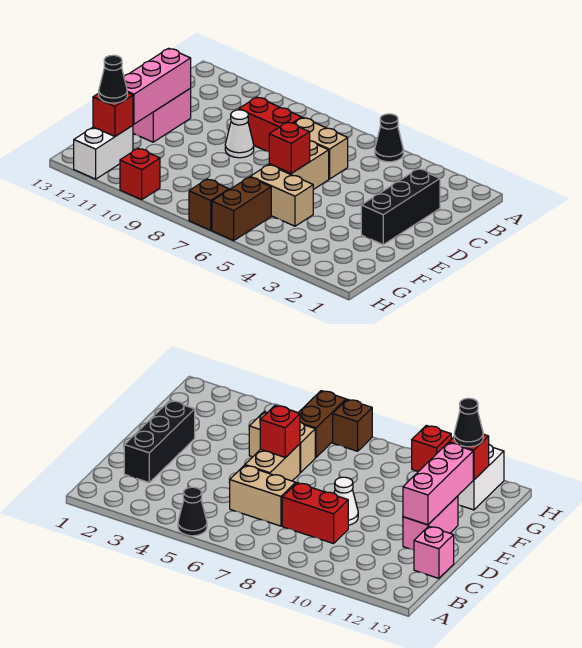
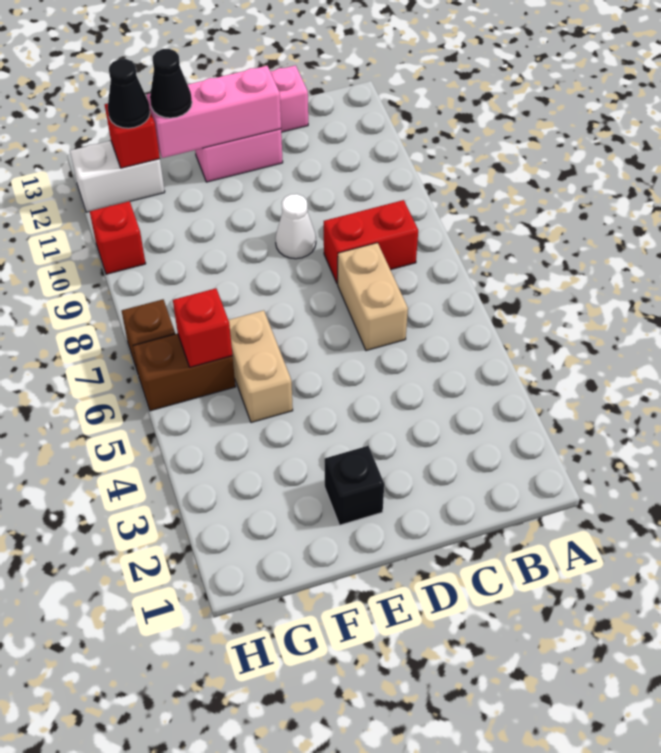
black cone A5 level 1 -> black cone F12 level 3
black brick C2:E2 level 1 -> black brick E2 level 1
red brick C8:C9 level 1 -> red brick B8:C8 level 1
tan brick D6:E6 level 1 -> none
red brick E6 level 2 -> red brick G6 level 2

